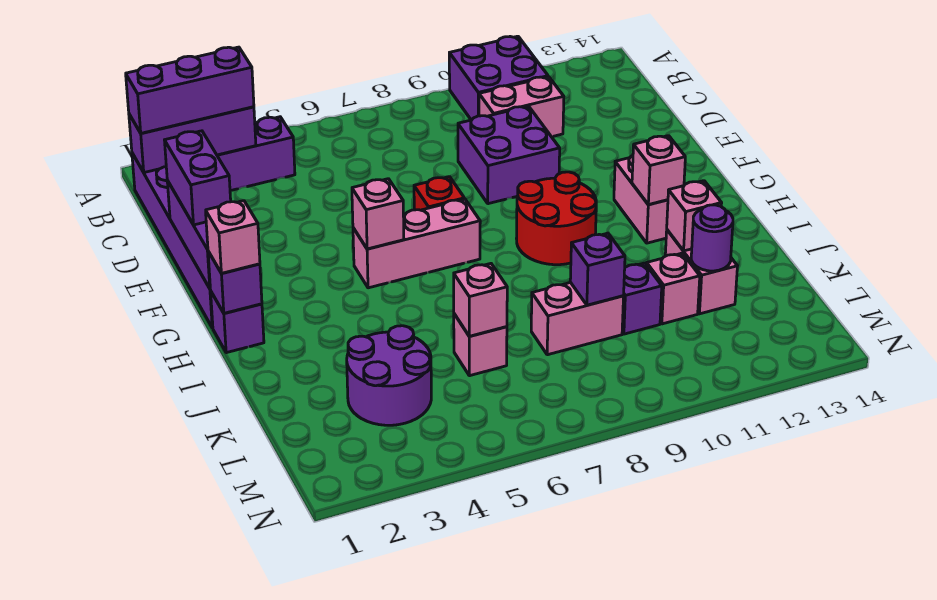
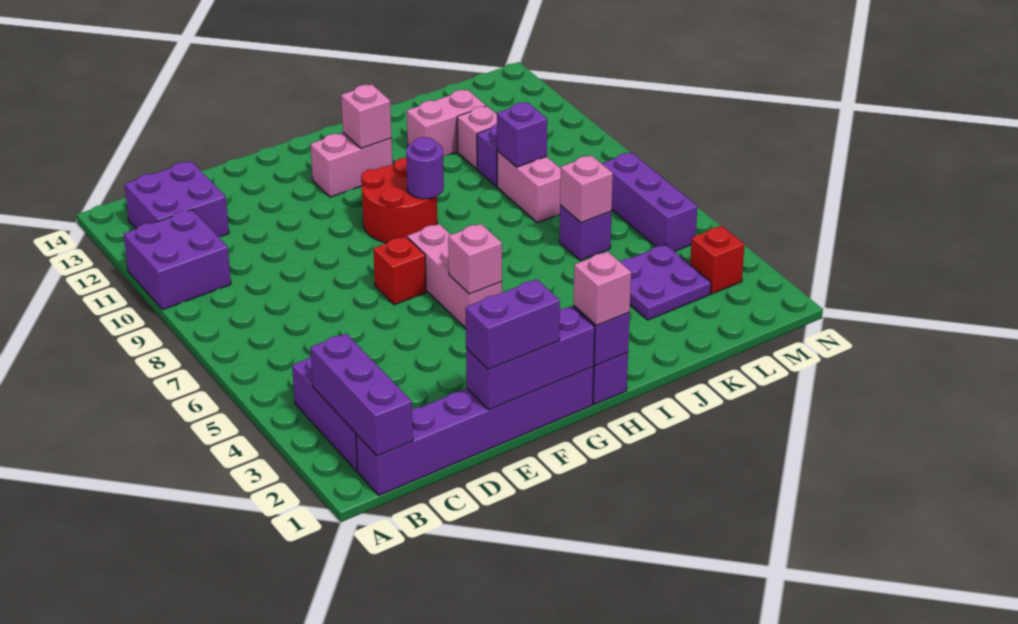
purple brick B1:B3 level 3 -> purple brick M5:M7 level 1
pink brick C10:C11 level 1 -> none
purple brick D9:E10 level 1 -> purple brick B12:C13 level 1
pink brick J12 level 2 -> none
purple round brick K3:L4 level 1 -> purple plate K3:L4 level 1
pink brick K6 level 1 -> purple brick K6 level 1
purple round brick K12 level 2 -> purple round brick H9 level 2
none -> red brick M3 level 1

